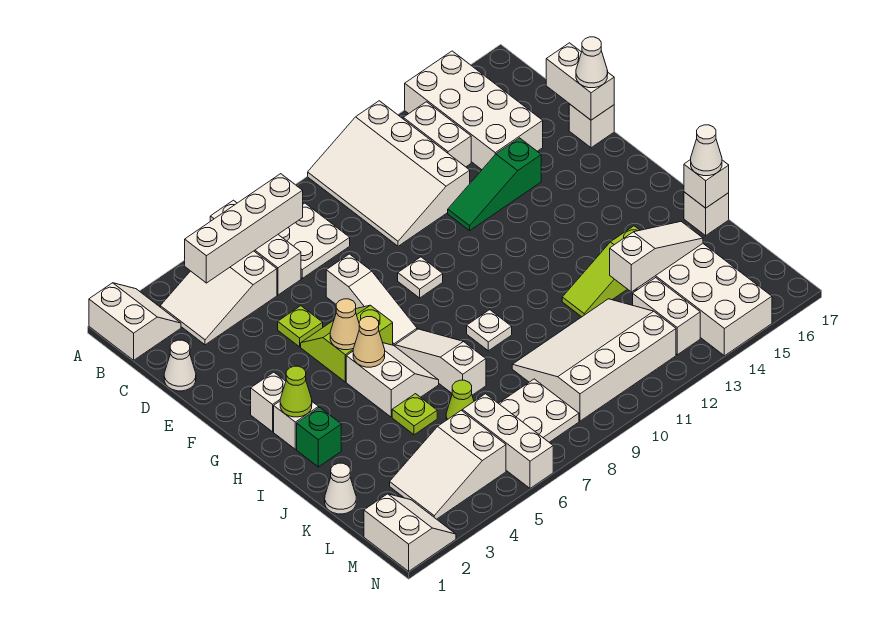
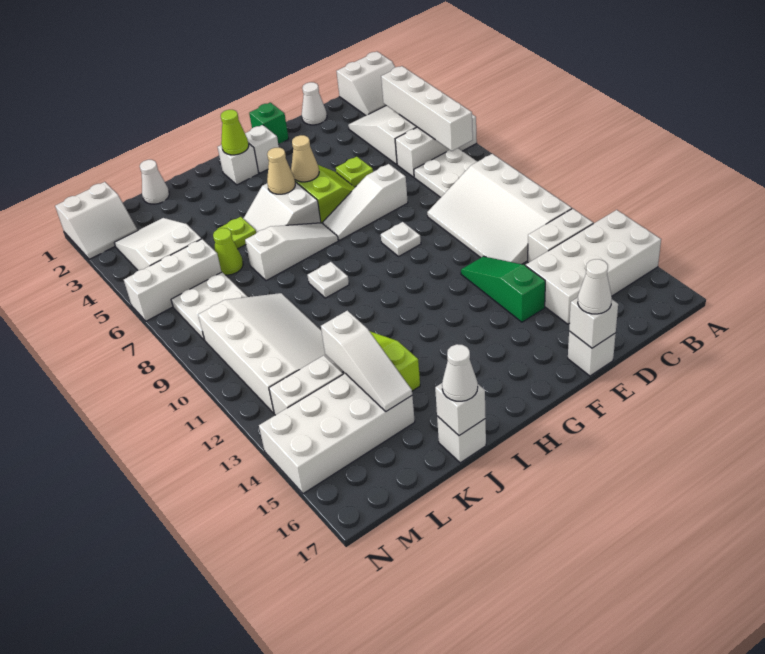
white slope A10:D12 level 1 top 12 -> white slope B9:D12 level 1 top B
white brick D17:E17 level 2 -> white brick E17 level 2
white slope H5:I6 level 1 top 5 -> white slope H5:I6 level 1 top H
green brick I2 level 1 -> green brick F1 level 1

